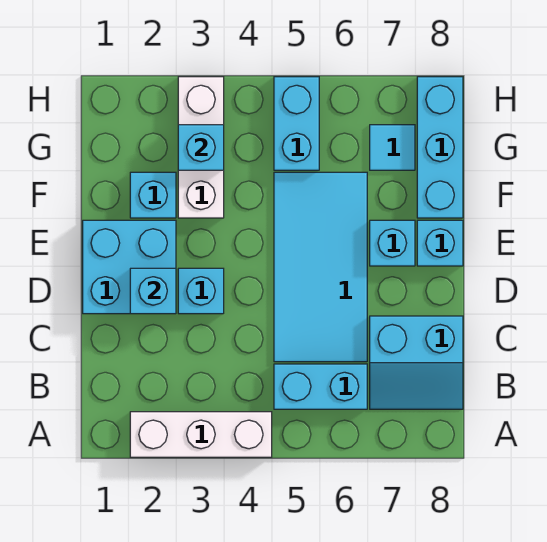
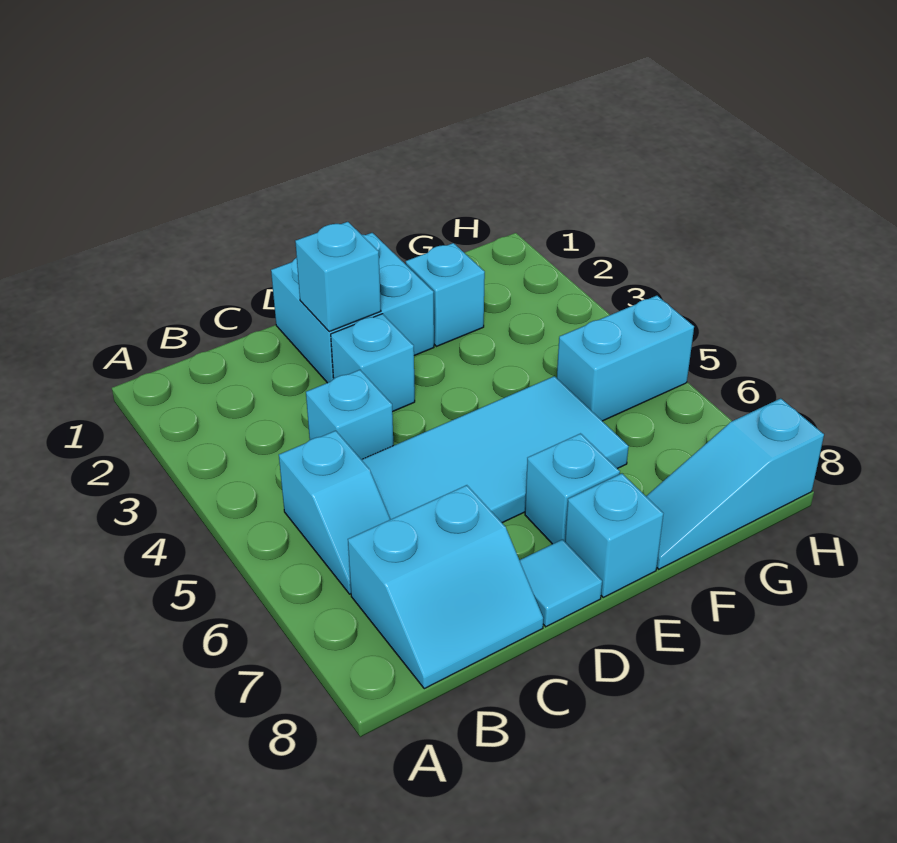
white brick A2:A4 level 1 -> none
cyan brick B5:B6 level 1 -> cyan slope B5:B6 level 1 top 5
cyan slope B7:C8 level 1 top C -> cyan slope B7:C8 level 1 top 7
white brick F3:H3 level 1 -> none
cyan brick F8:H8 level 1 -> cyan slope F8:H8 level 1 top H
cyan brick G3 level 2 -> cyan brick C4 level 1
cyan tile G7 level 1 -> cyan tile D8 level 1

